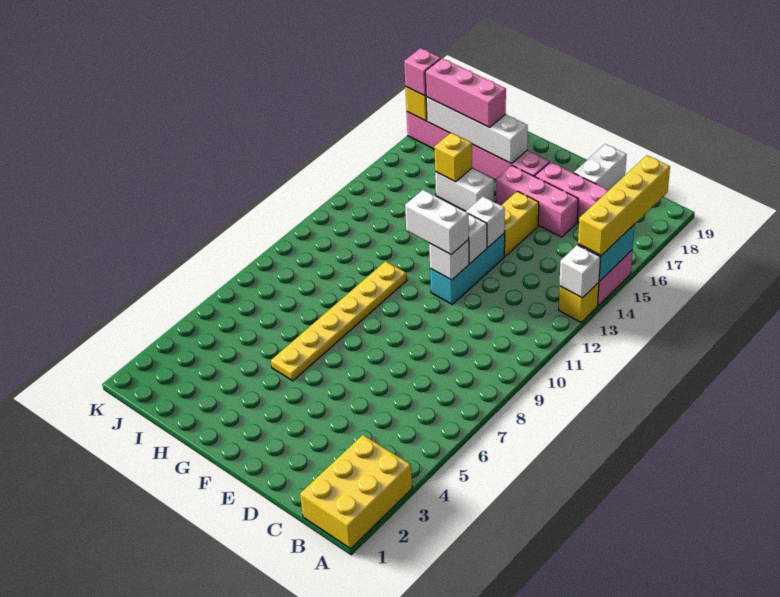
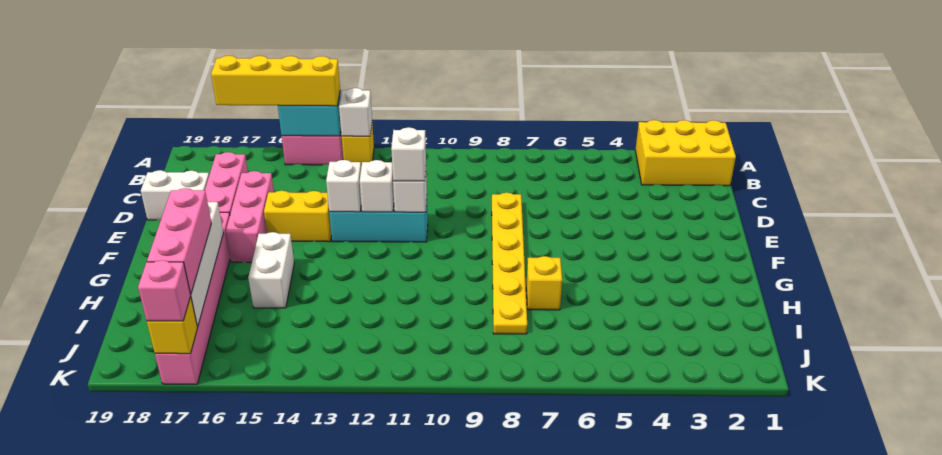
white brick E11:F11 level 3 -> white brick E11 level 3
yellow plate G5:G10 level 1 -> yellow plate D8:I8 level 1
yellow brick H15 level 2 -> yellow brick H7 level 1

